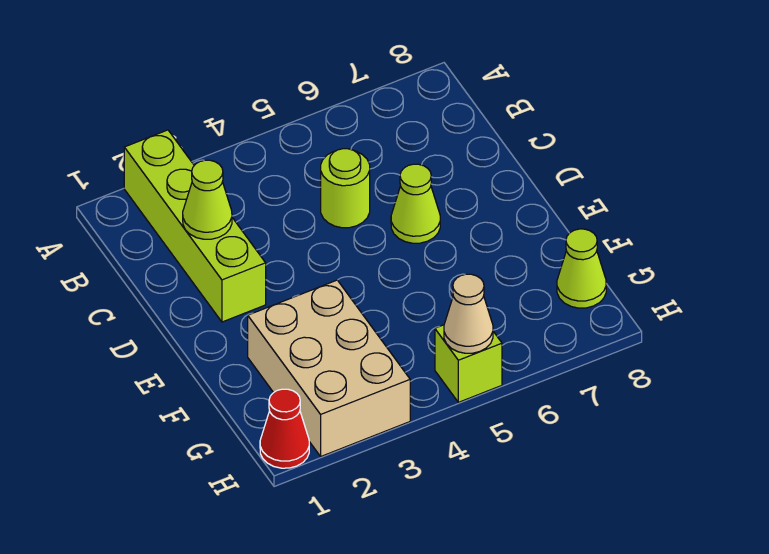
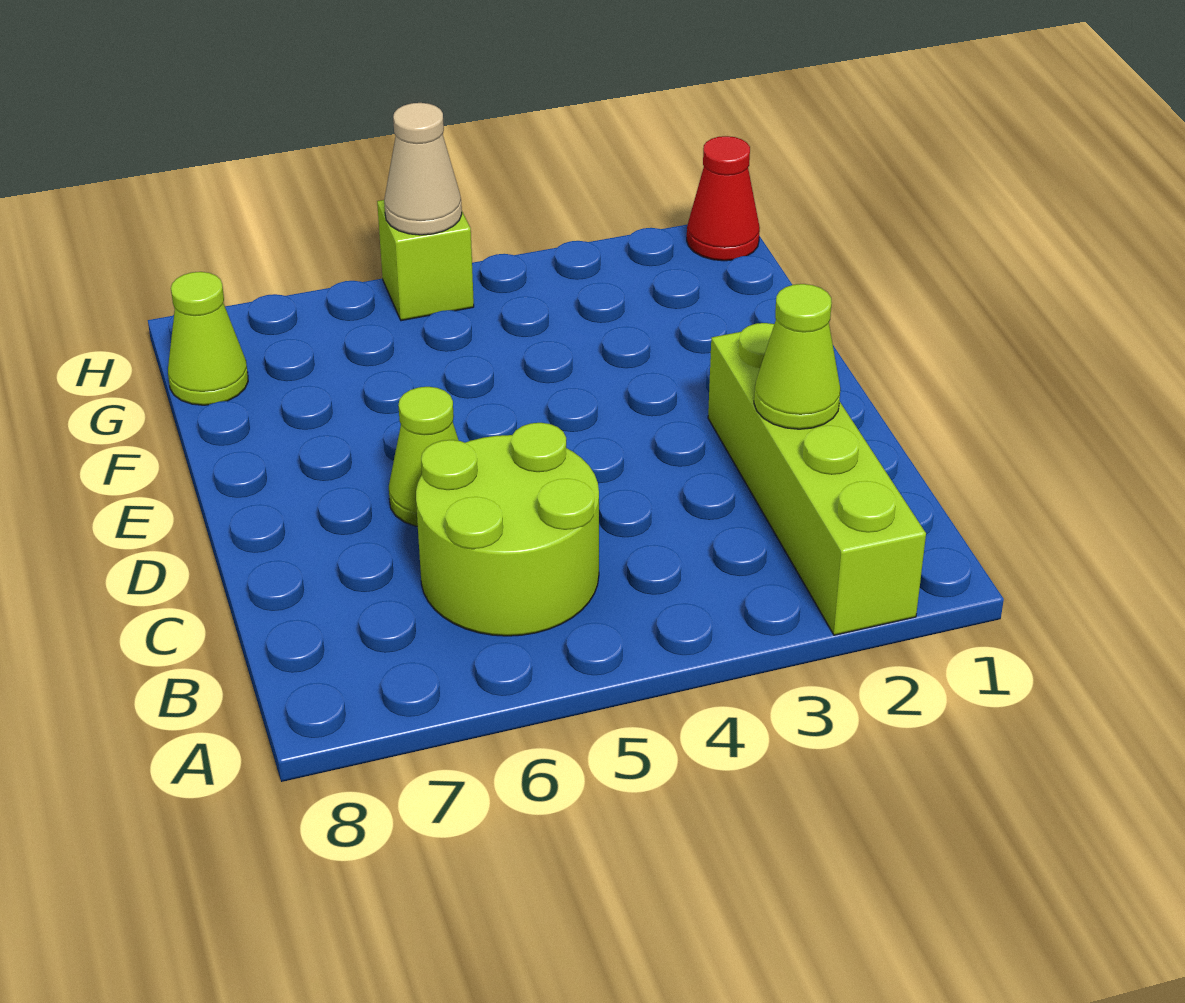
lime round brick C5 level 1 -> lime round brick B5:C6 level 1
tan brick F2:H3 level 1 -> none

